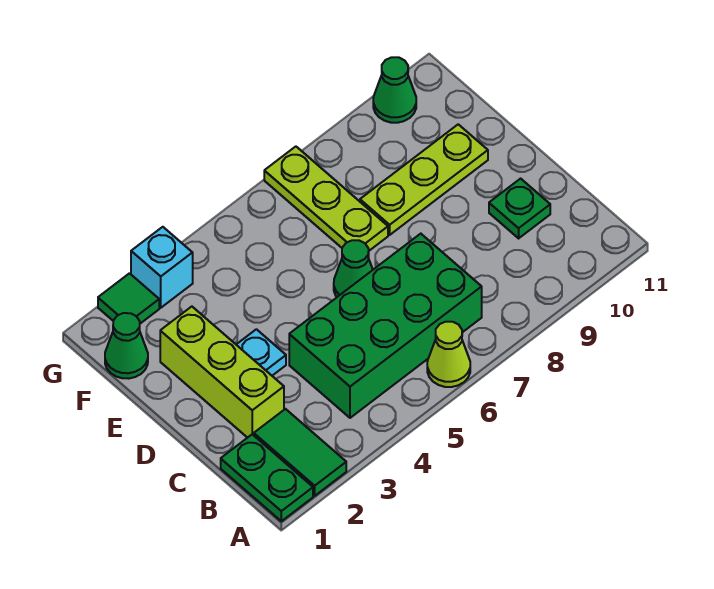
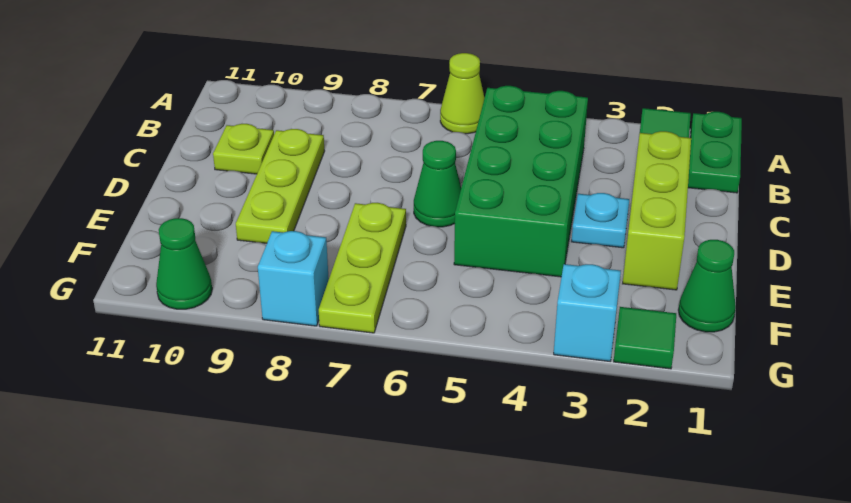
green brick B4:C7 level 1 -> green brick B4:E5 level 1
green plate C10 level 1 -> lime plate C10 level 1
lime plate E8:E10 level 1 -> lime plate C9:E9 level 1
none -> cyan brick G8 level 1

